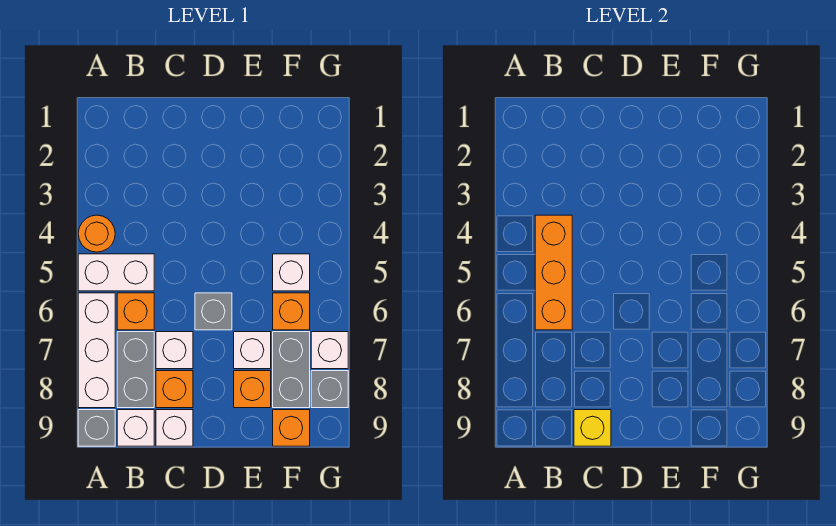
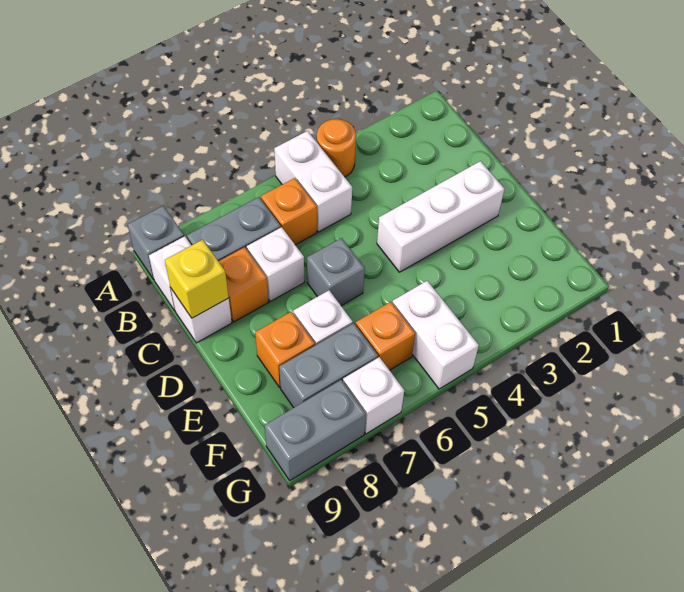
white brick A6:A8 level 1 -> white brick D2:D4 level 1
orange brick B4:B6 level 2 -> none
white brick F5 level 1 -> white brick F5:G5 level 1
orange brick F9 level 1 -> none
grey brick G8 level 1 -> grey brick G8:G9 level 1

